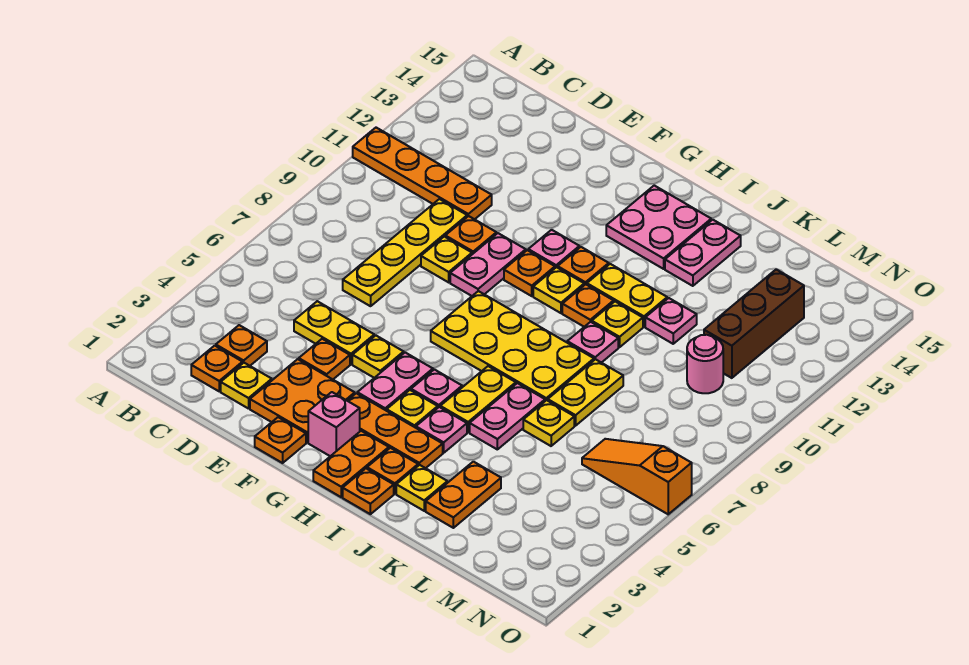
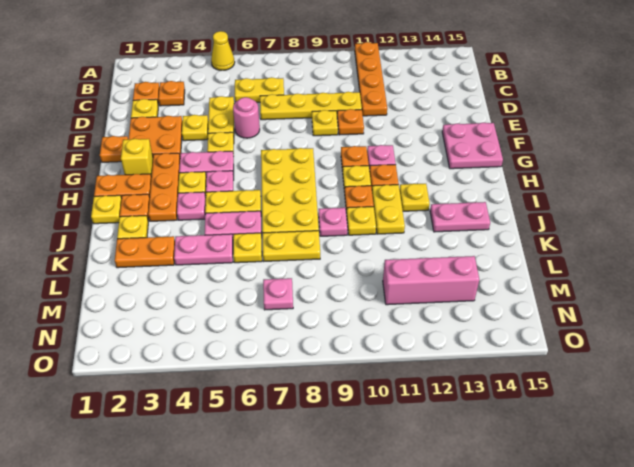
none -> yellow cone A5 level 1
none -> yellow plate C6:C7 level 1
orange plate E4 level 1 -> yellow plate E4 level 1
pink plate F9:F10 level 1 -> pink plate K4:K5 level 1
pink brick G2 level 1 -> yellow brick G2 level 1
pink plate H13:I14 level 1 -> pink plate F14:G15 level 1
orange plate I1 level 1 -> yellow plate I1 level 1
none -> yellow plate I12 level 1
pink plate K11 level 1 -> pink plate M7 level 1
orange slope M6:O6 level 1 top O -> none
pink round brick M10 level 1 -> pink round brick E6 level 1
brown brick M11:M13 level 1 -> pink brick M11:M13 level 1

